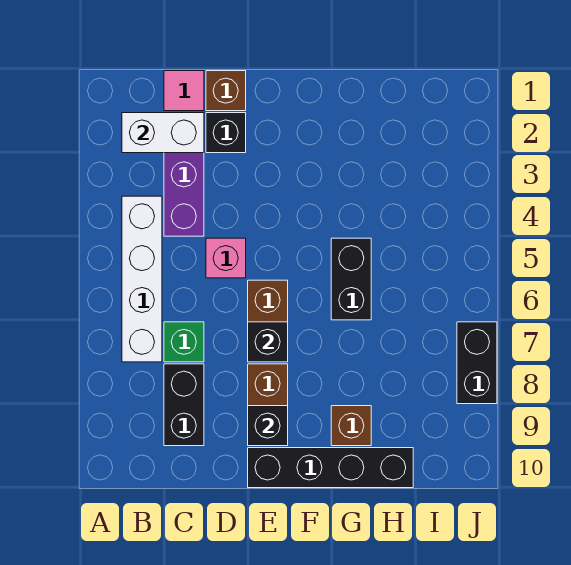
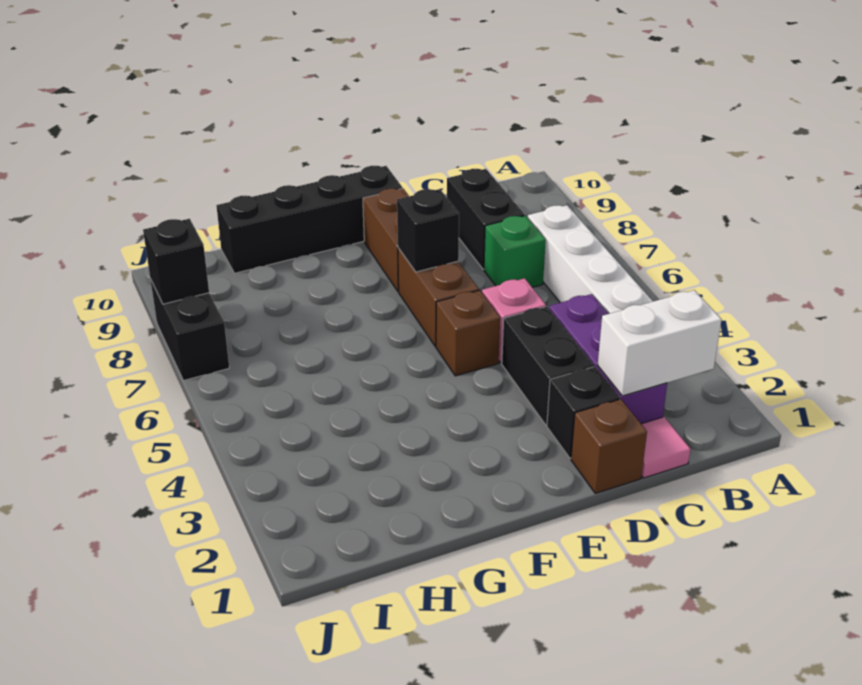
black brick E9 level 2 -> black brick J8 level 2
black brick G5:G6 level 1 -> black brick D3:D4 level 1
brown brick G9 level 1 -> brown brick E5 level 1

